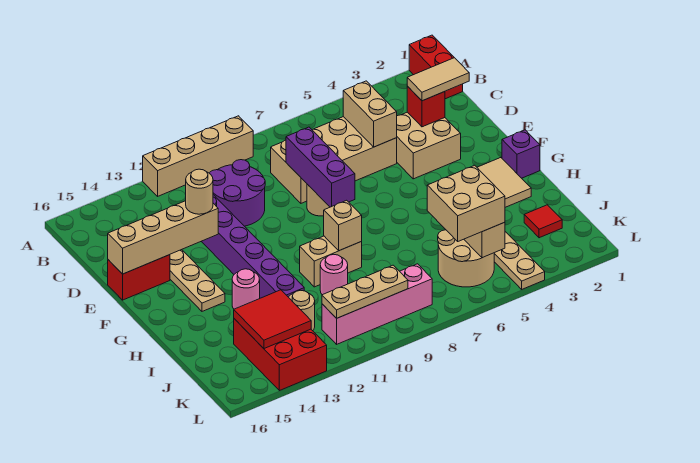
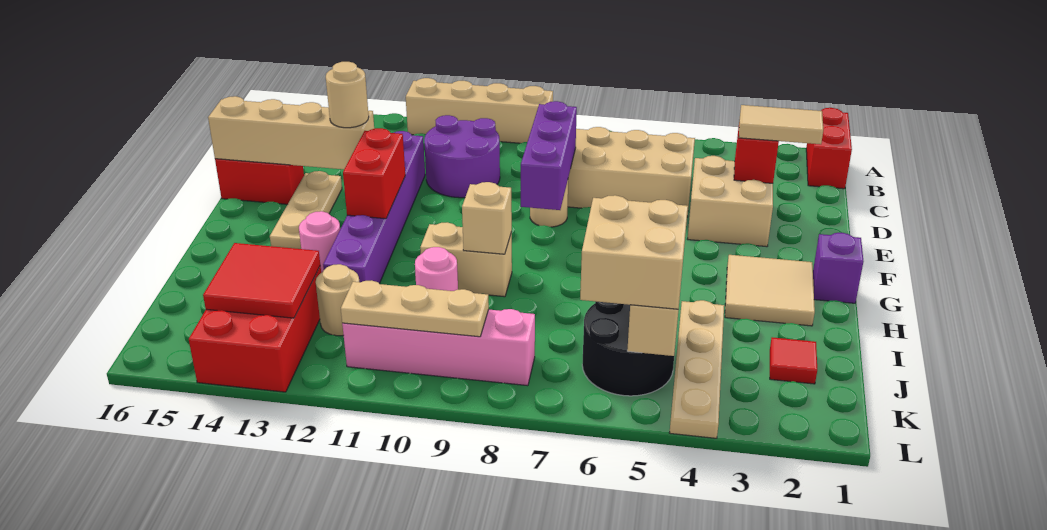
tan brick C5:D5 level 2 -> none
none -> red brick F12:G12 level 2
tan round brick J5:K6 level 1 -> black round brick J5:K6 level 1

